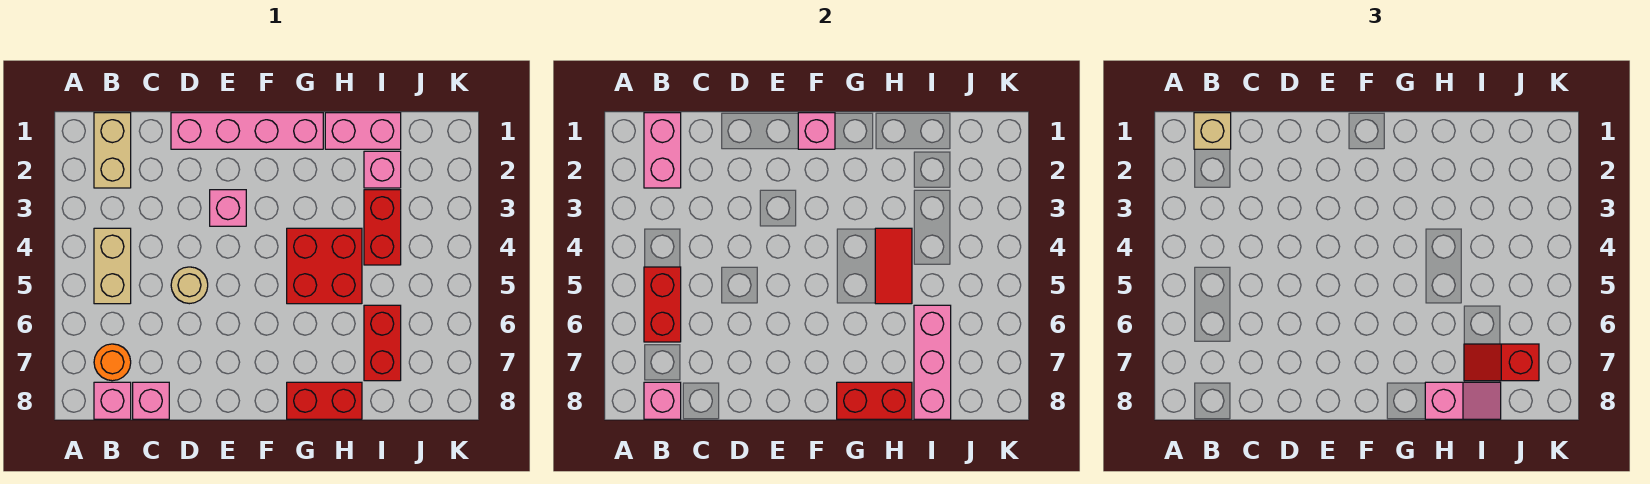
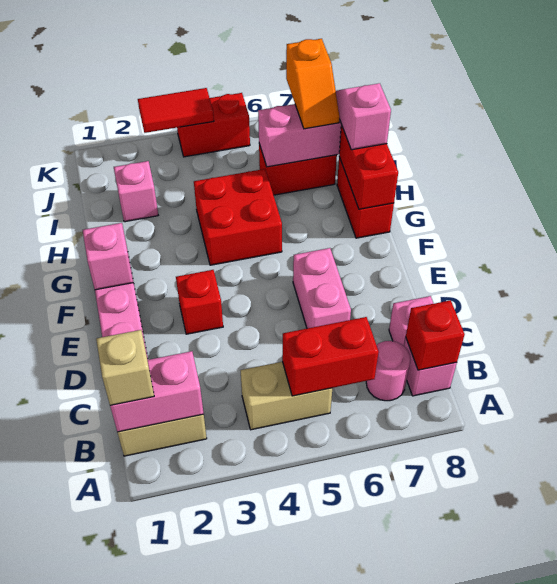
orange round brick B7 level 1 -> pink round brick B7 level 1
pink brick B8 level 2 -> red brick B8 level 2
tan round brick D5 level 1 -> none
pink brick E3 level 1 -> red brick E3 level 1
pink brick H1:I1 level 1 -> pink brick D6:E6 level 1
red tile H4:H5 level 2 -> red tile K3:K4 level 2
red brick I3:I4 level 1 -> red brick K4:K5 level 1
red slope I7:J7 level 3 top J -> orange slope I7:J7 level 3 top J

